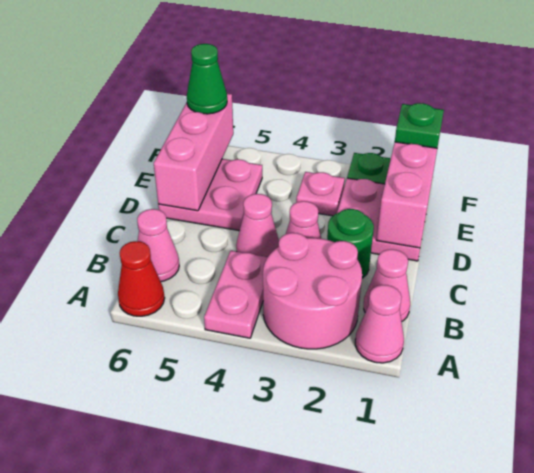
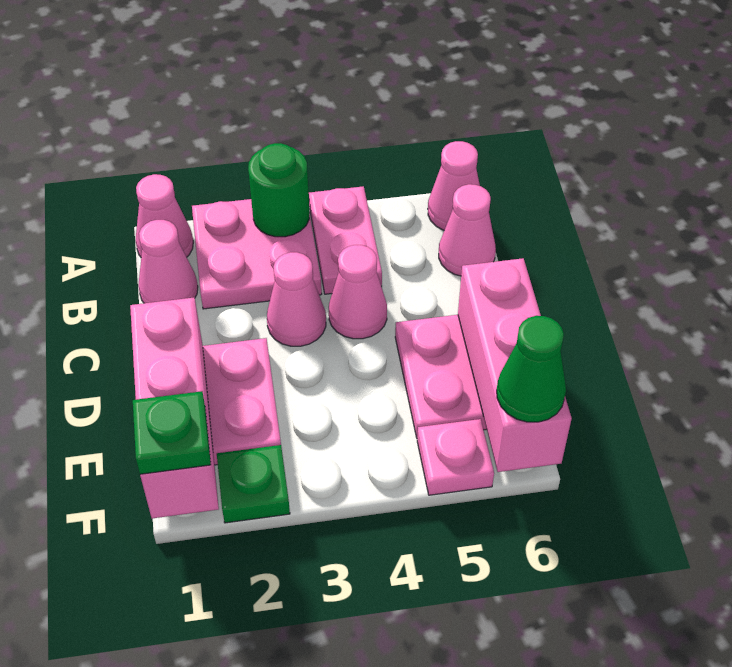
pink round brick A2:B3 level 1 -> pink plate A2:B3 level 1
red cone A6 level 1 -> pink cone A6 level 1
green round brick C2 level 1 -> green round brick A3 level 2
pink plate E3 level 1 -> pink plate F5 level 1

